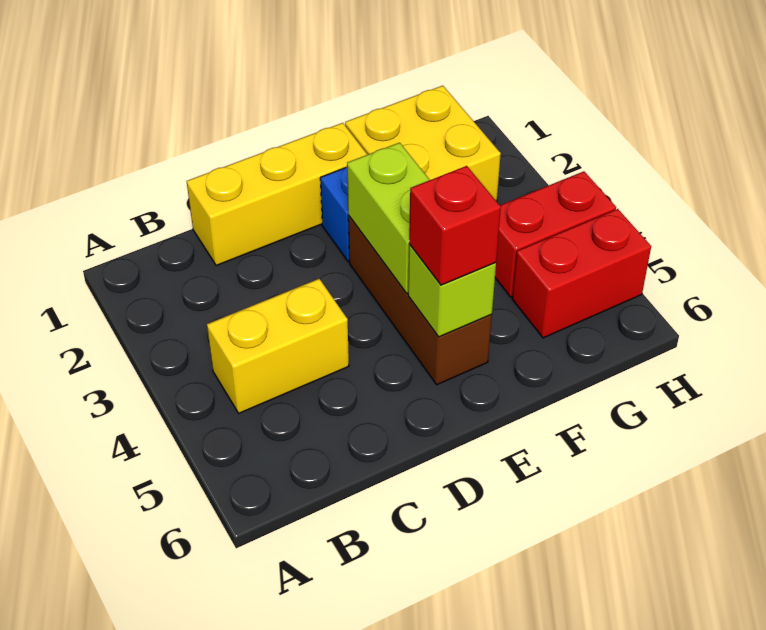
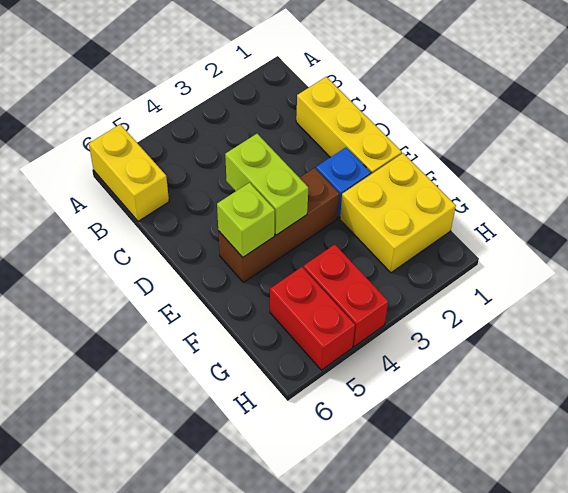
yellow brick B4:C4 level 1 -> yellow brick A6:B6 level 1
lime brick E3:E4 level 2 -> lime brick D4:E4 level 2
red brick E5 level 3 -> none

